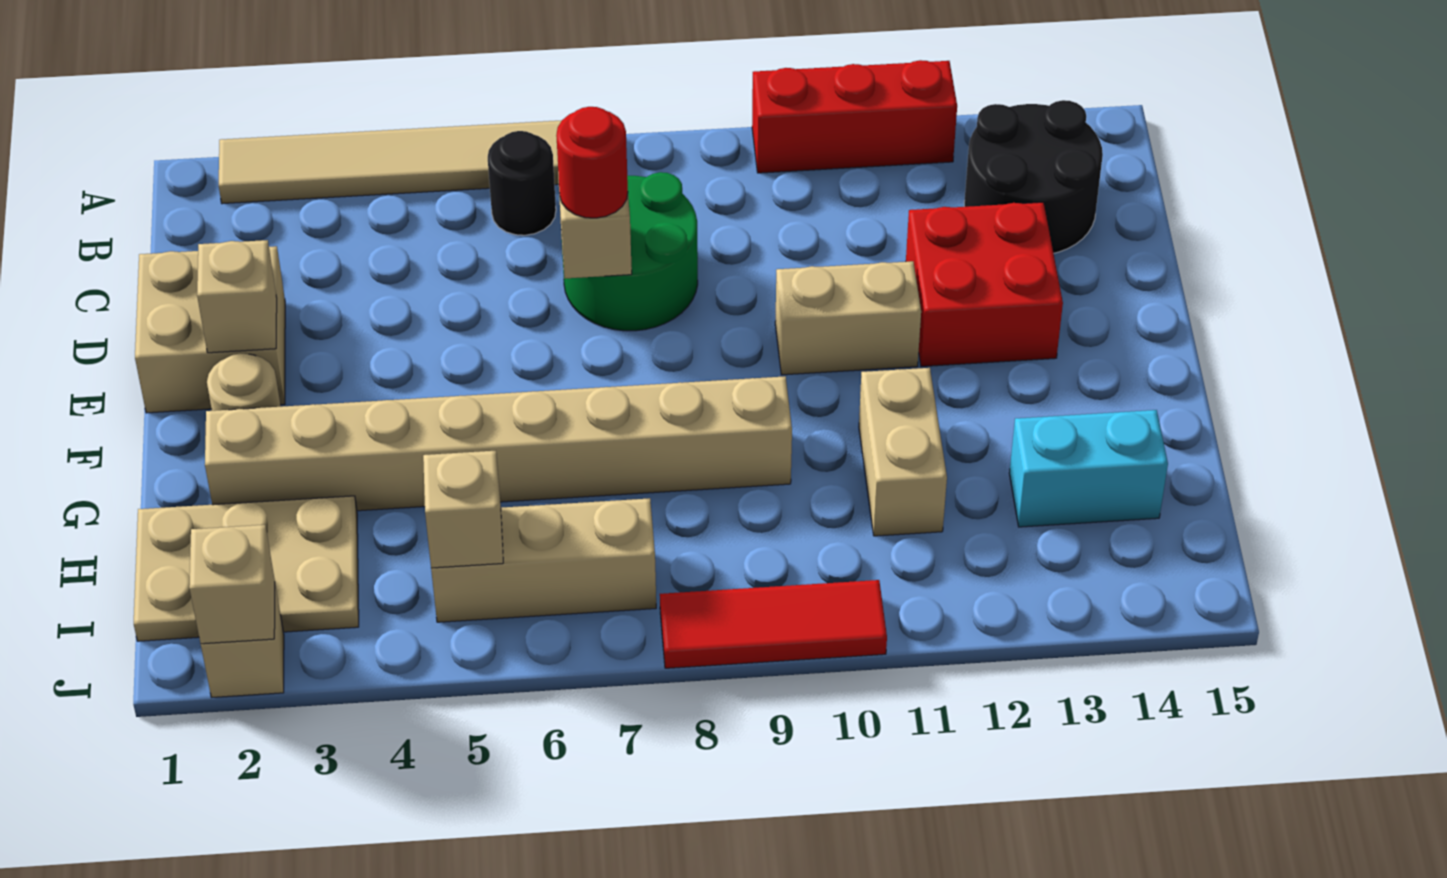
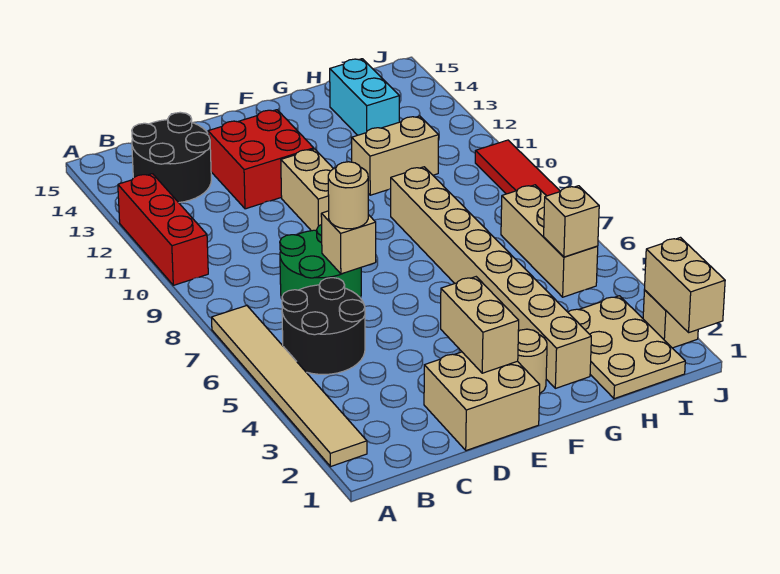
black round brick B6 level 1 -> black round brick B5:C6 level 1
red round brick D7 level 3 -> tan round brick D7 level 3
tan brick E2 level 2 -> tan brick E2:E3 level 2
tan brick J2 level 2 -> tan brick J1:J2 level 2

